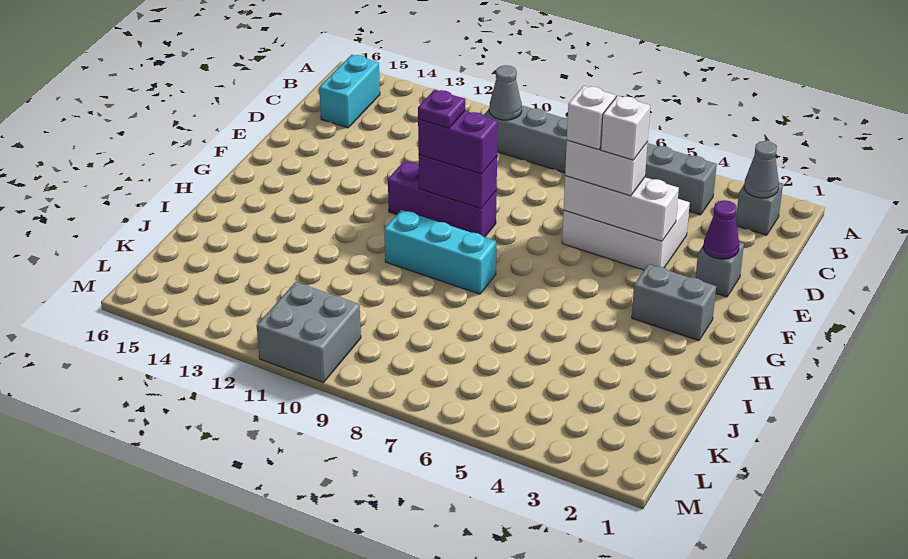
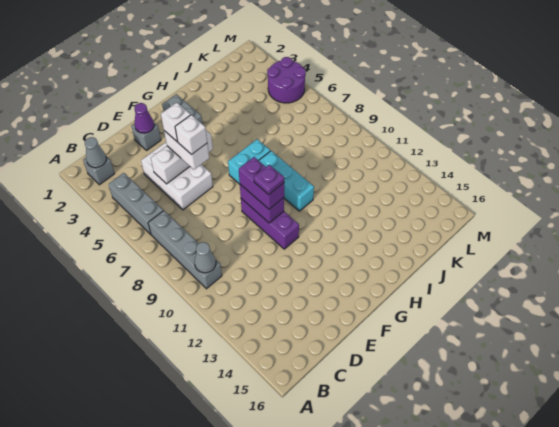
cyan brick B15:C15 level 1 -> cyan brick G7:H7 level 1
white brick E4:E6 level 2 -> white brick D5:F5 level 2
none -> purple round brick L4:M5 level 1
grey brick L10:M11 level 1 -> none

